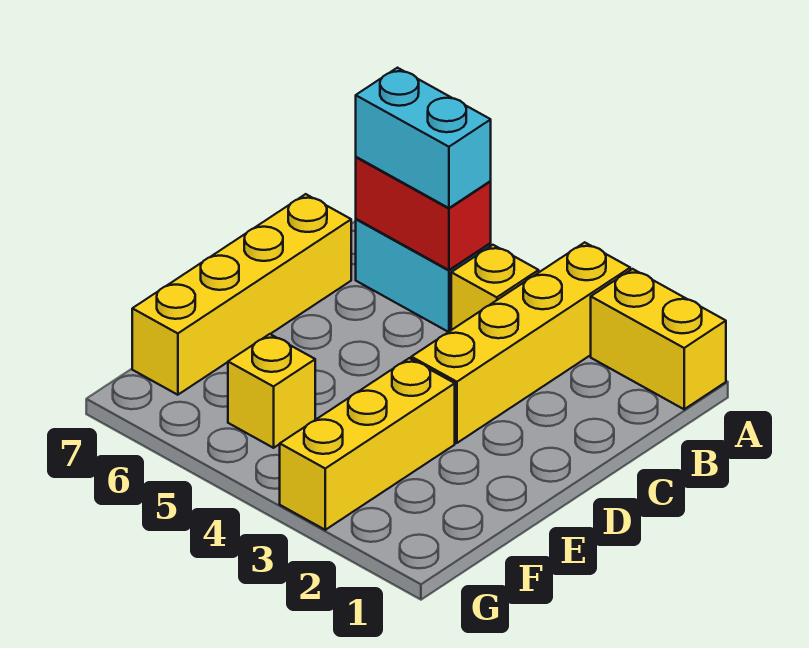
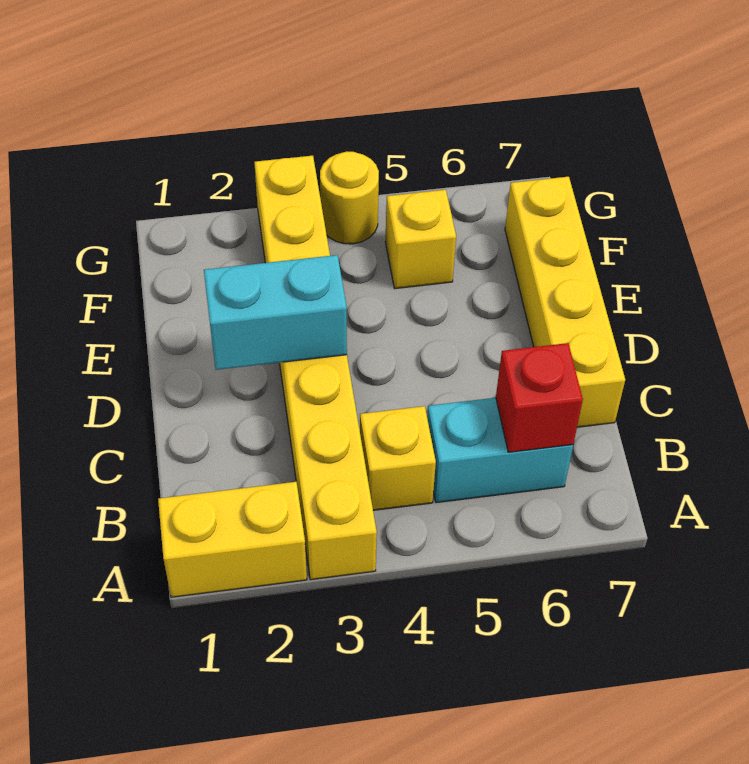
red brick B5:B6 level 2 -> red brick B6 level 2
cyan brick B5:B6 level 3 -> cyan brick D2:D3 level 2
none -> yellow round brick G4 level 1

